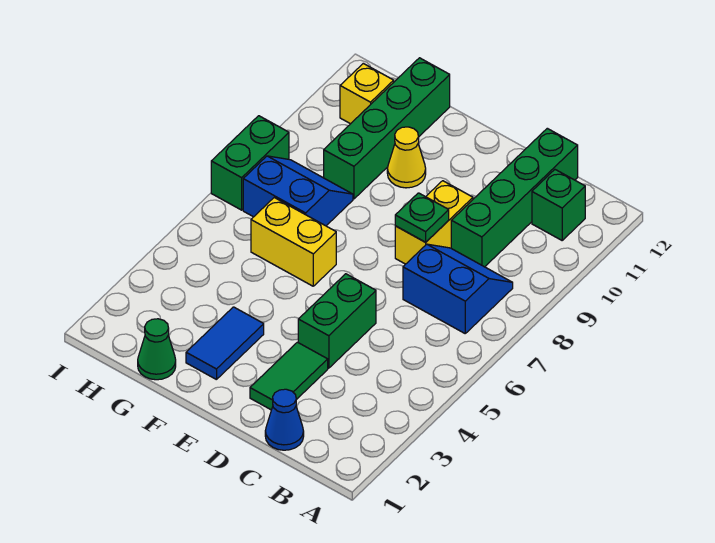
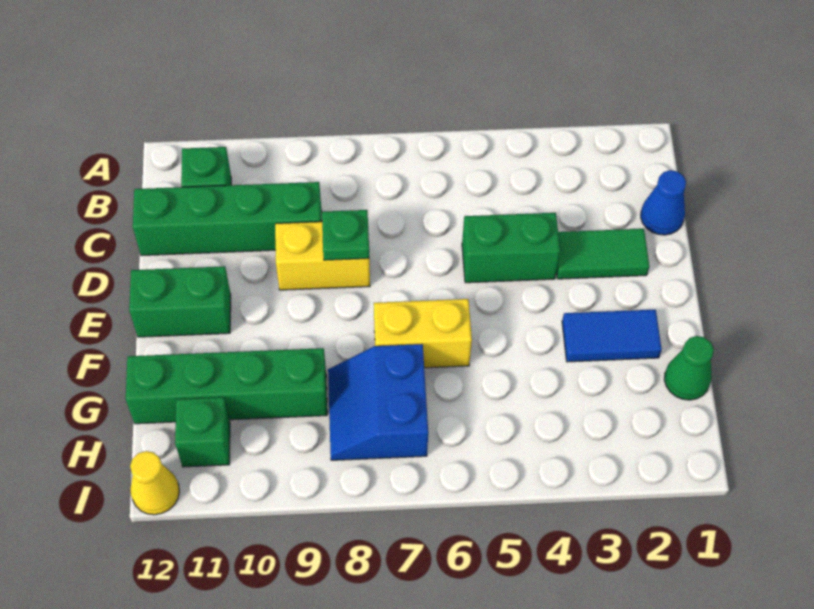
blue slope B7:C8 level 1 top 7 -> none
yellow brick F6:G6 level 1 -> yellow brick F6:F7 level 1
yellow cone F10 level 1 -> yellow cone I12 level 1
yellow brick H11 level 1 -> green brick H11 level 1
green brick I7:I8 level 1 -> green brick E11:E12 level 1

